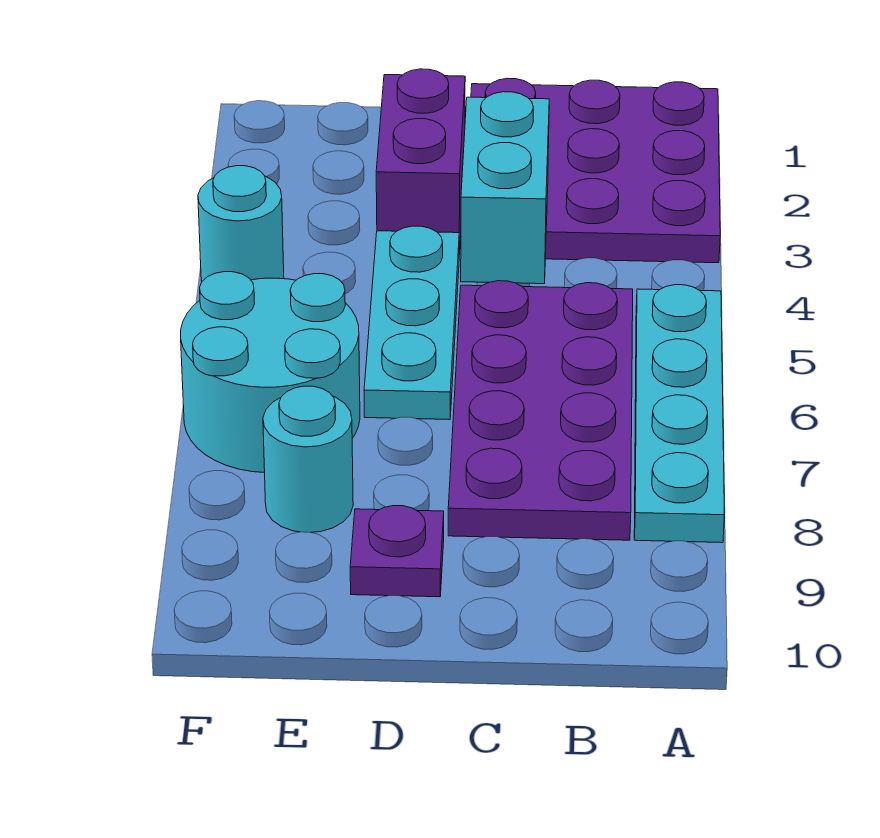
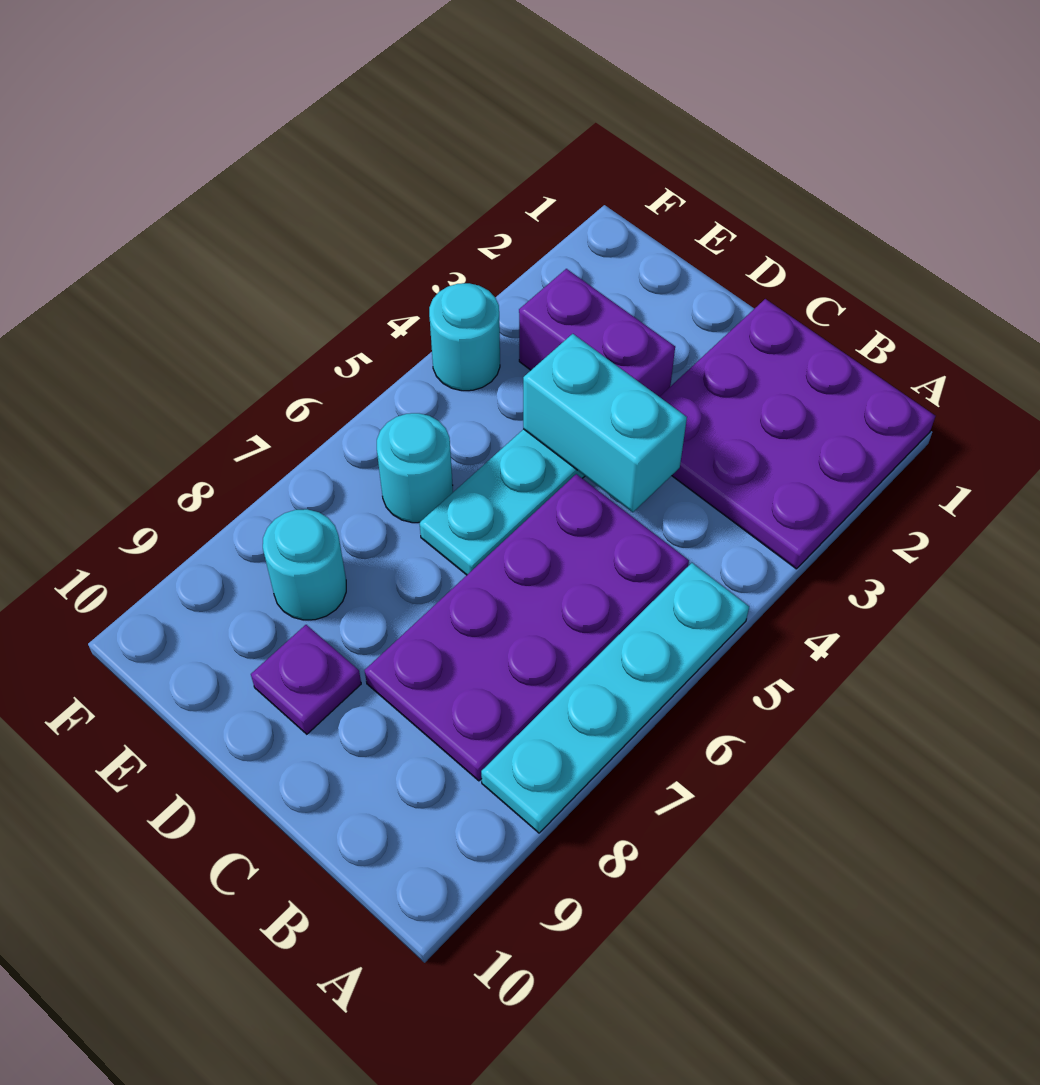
cyan brick C3:C4 level 2 -> cyan brick C4:D4 level 2
purple brick D2:D3 level 1 -> purple brick D3:E3 level 1
cyan round brick E6:F7 level 1 -> cyan round brick E6 level 1

